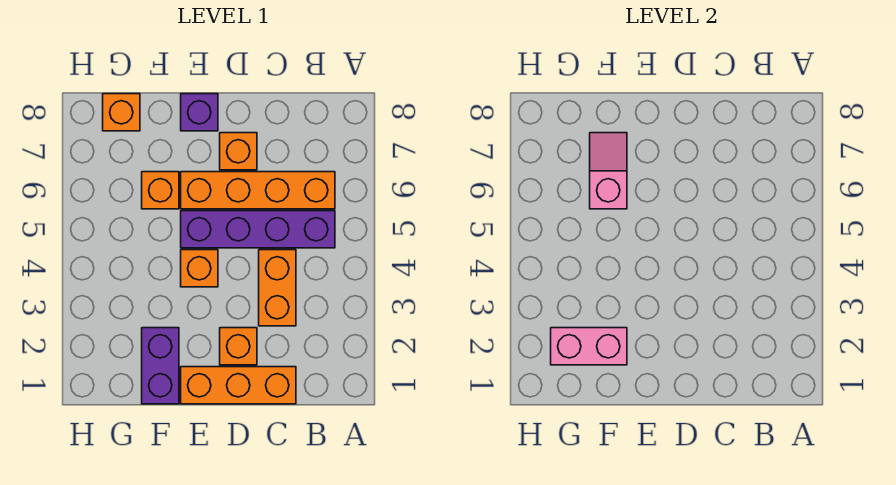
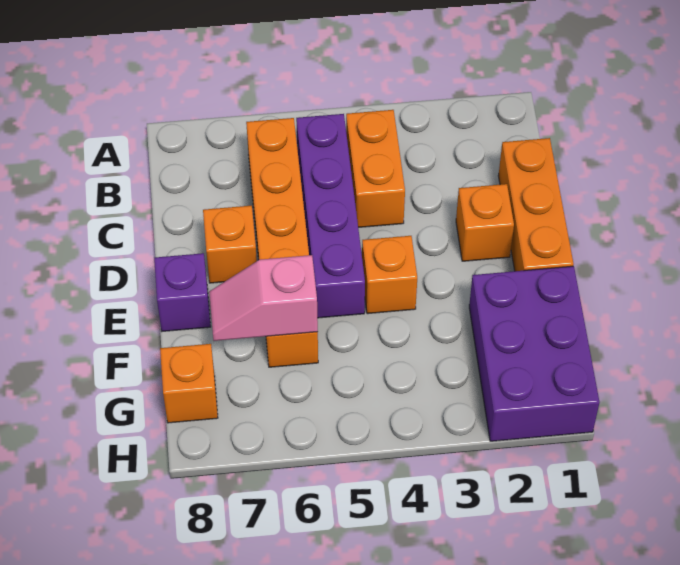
orange brick C3:C4 level 1 -> orange brick B4:C4 level 1
purple brick F1:F2 level 1 -> purple brick F1:H2 level 1
pink brick F2:G2 level 2 -> none

